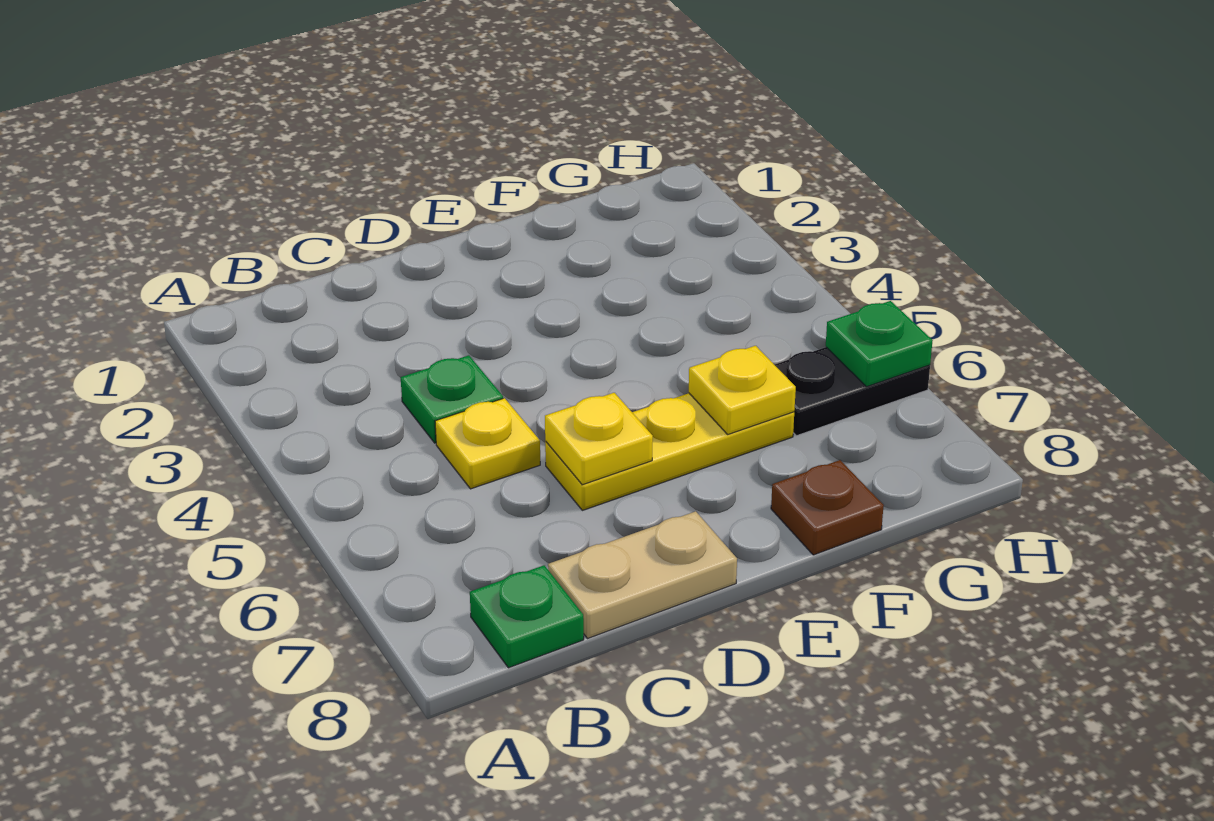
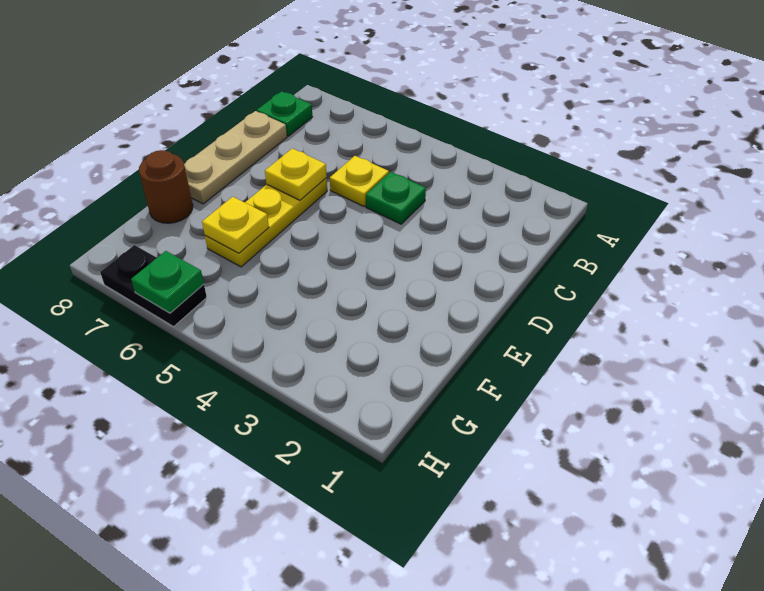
tan plate C8:D8 level 1 -> tan plate C8:E8 level 1
brown plate F8 level 1 -> brown round brick F8 level 1
black plate G6:H6 level 1 -> black plate H6:H7 level 1

